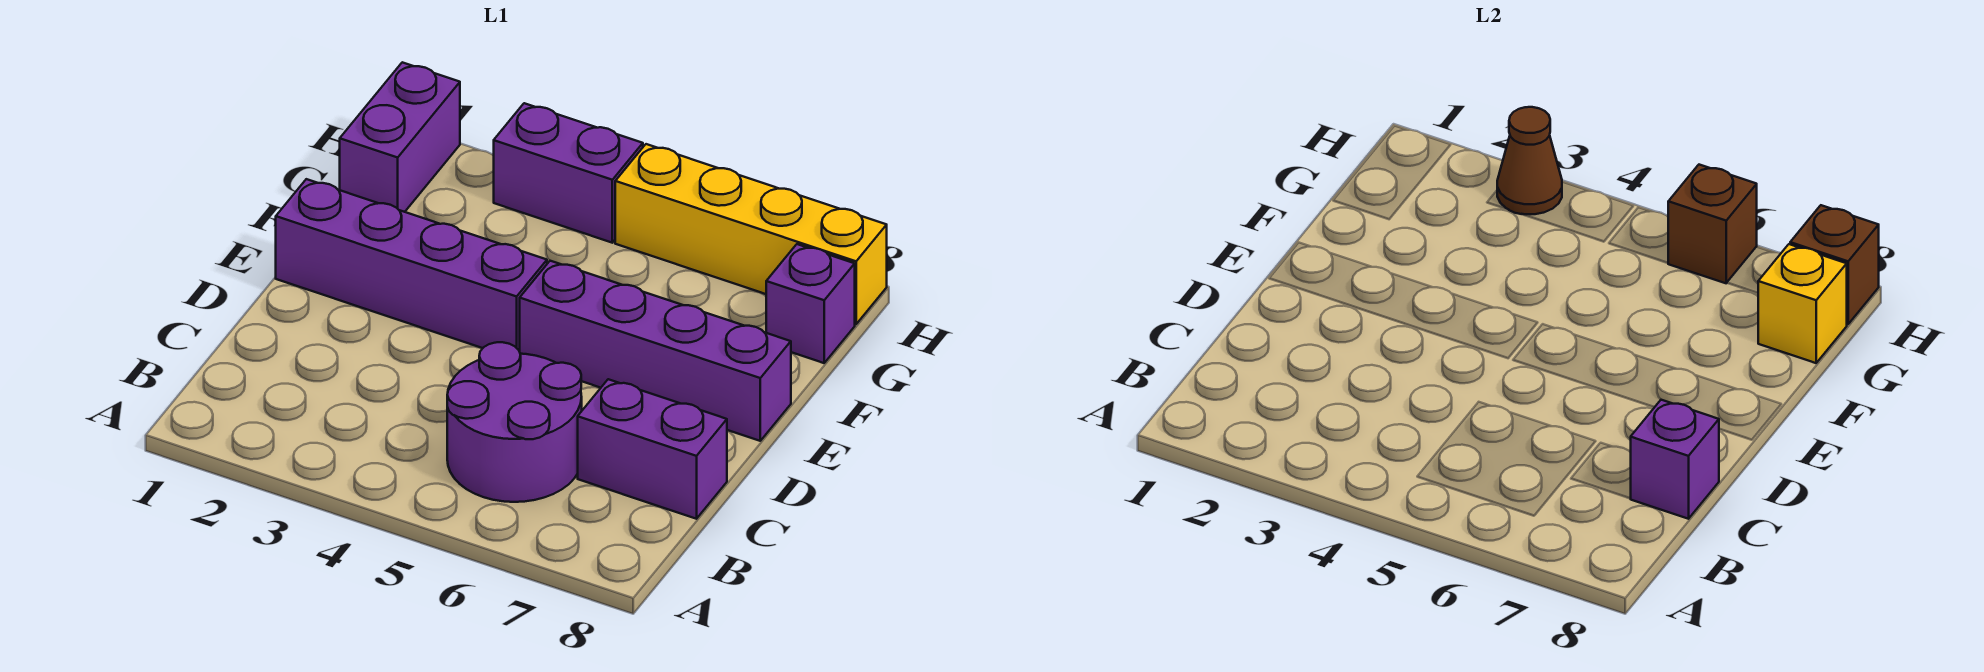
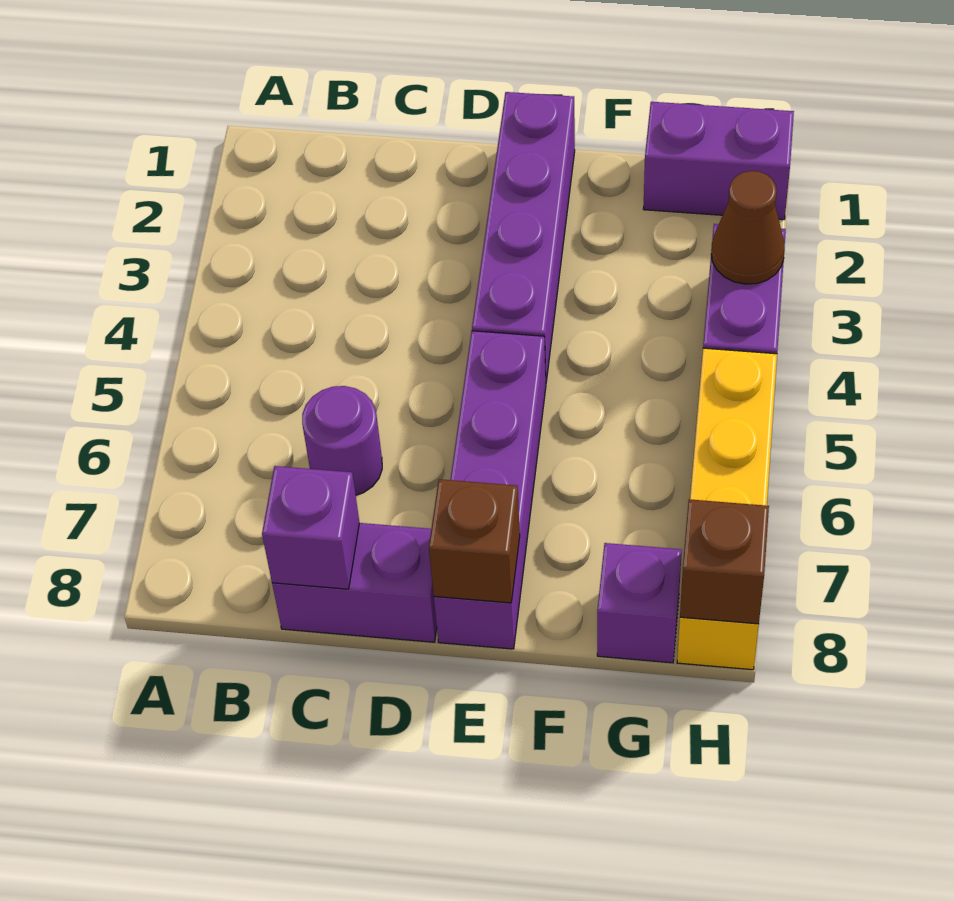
purple round brick B5:C6 level 1 -> purple round brick C6 level 1
purple brick C7:C8 level 1 -> purple brick C8:D8 level 1
yellow brick G8 level 2 -> none
brown brick H6 level 2 -> brown brick E8 level 2

